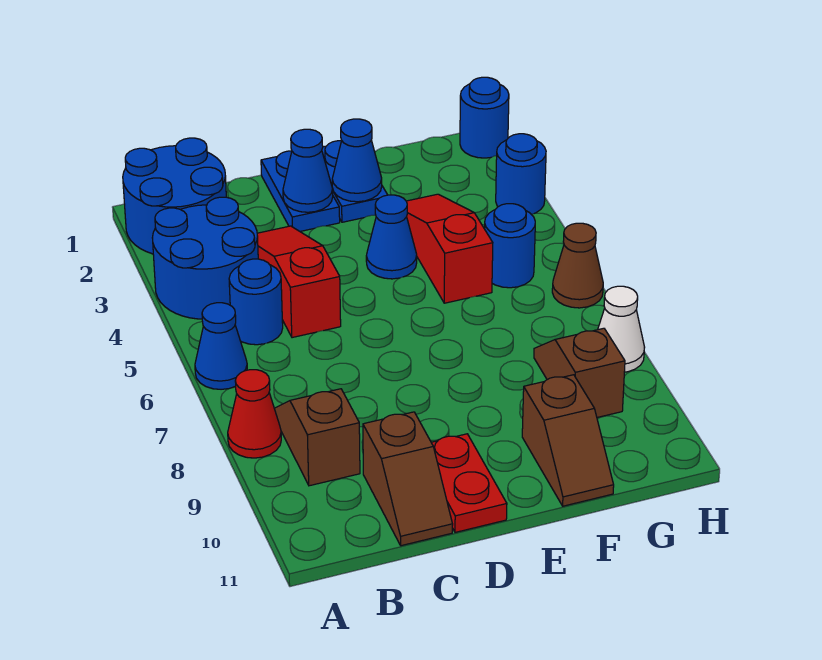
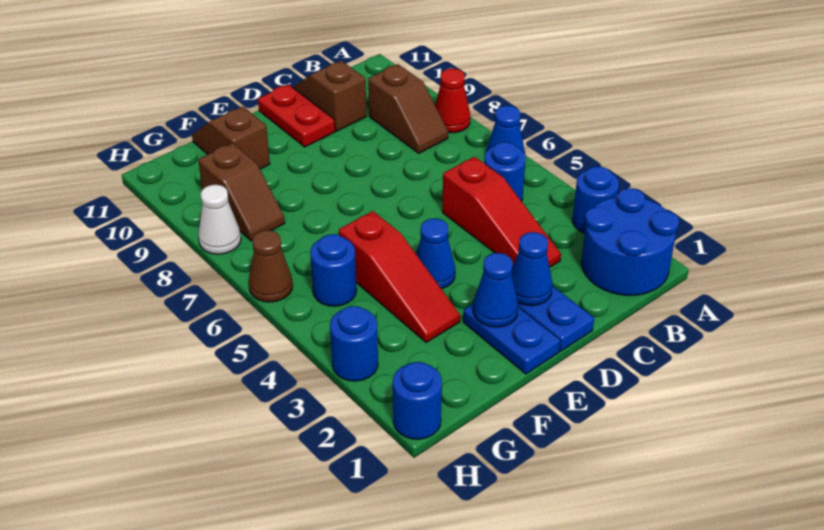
blue round brick A3:B4 level 1 -> blue round brick A3 level 1

